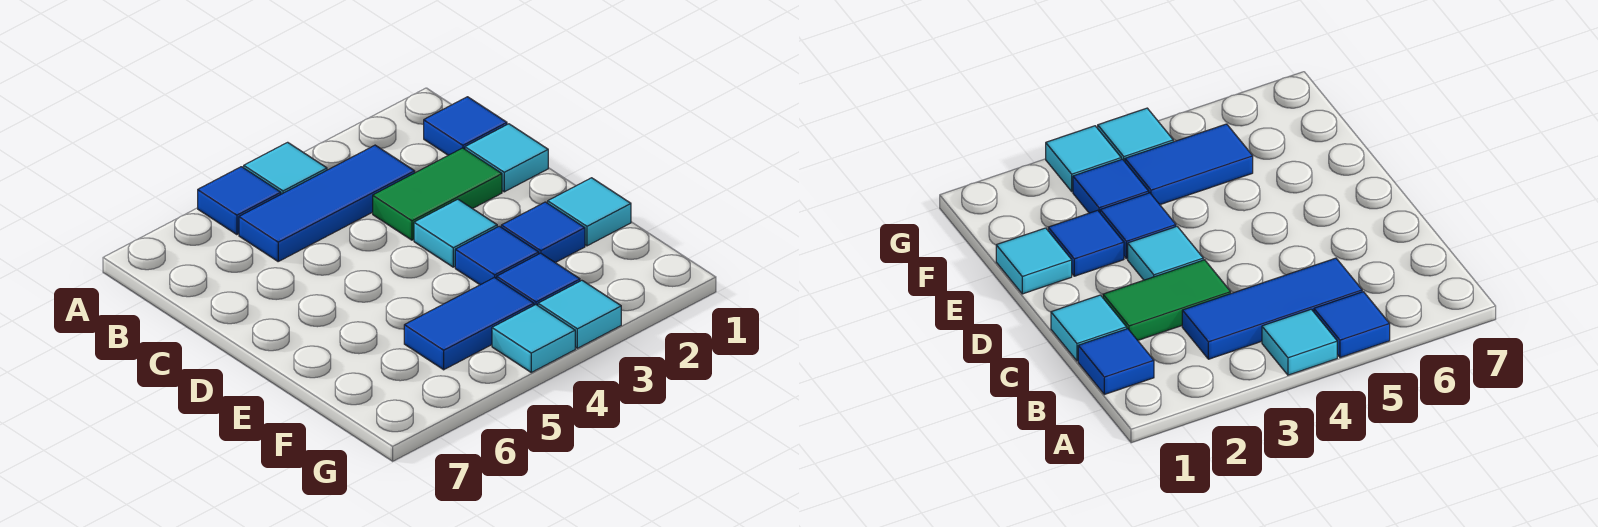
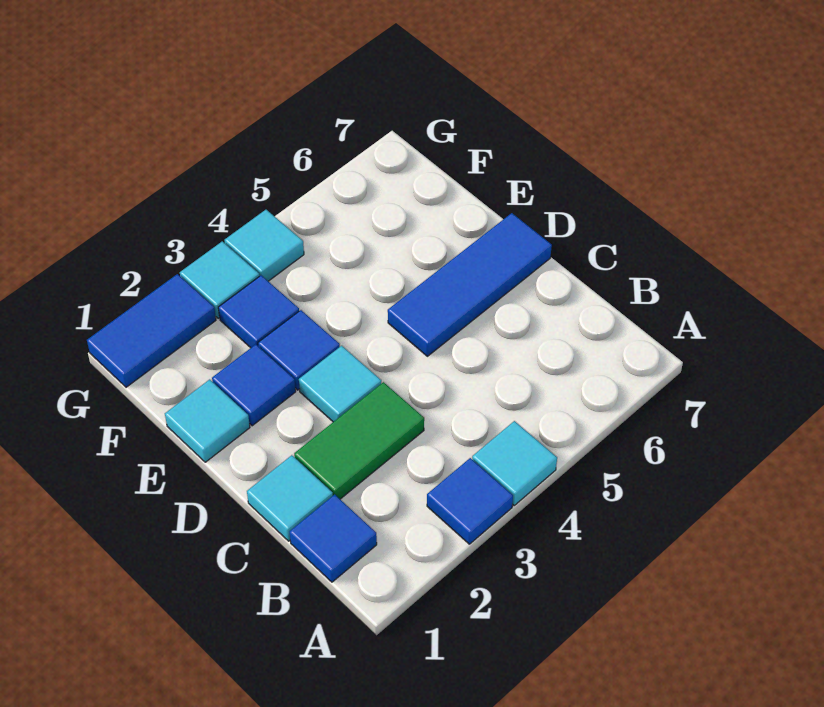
blue tile A5 level 1 -> blue tile A3 level 1
blue tile B3:B5 level 1 -> blue tile D5:D7 level 1
blue tile F4:F5 level 1 -> blue tile G1:G2 level 1

